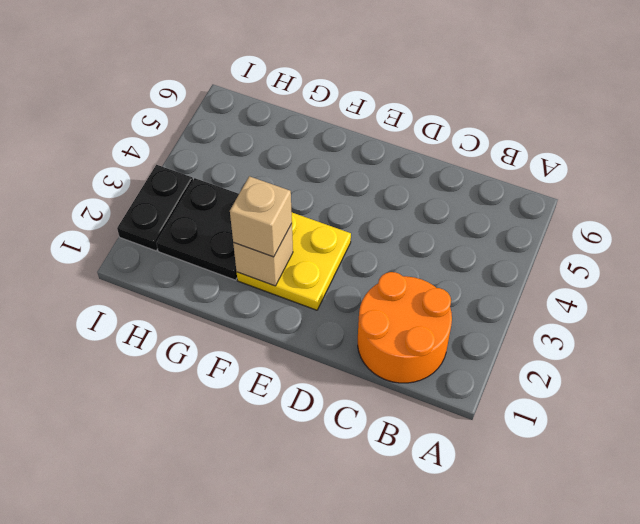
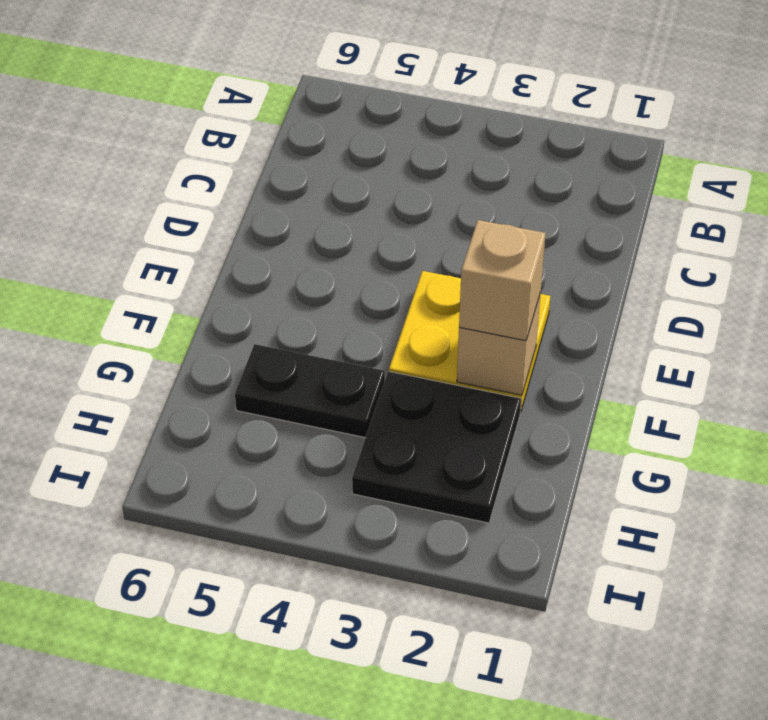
orange round brick B1:C2 level 1 -> none
black plate I2:I3 level 1 -> black plate G4:G5 level 1

